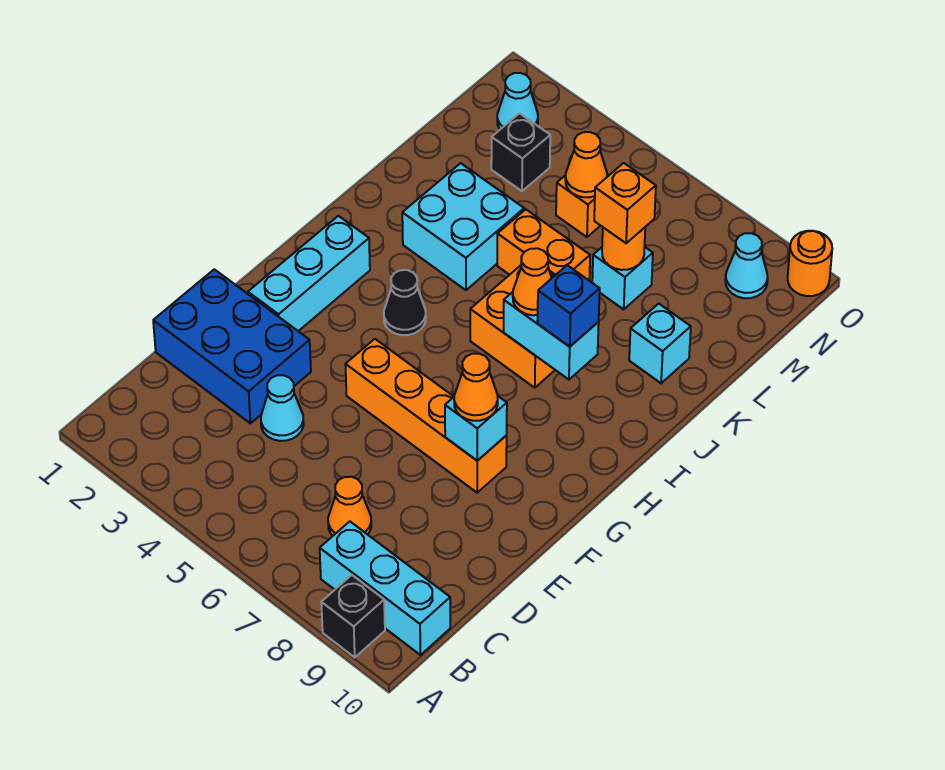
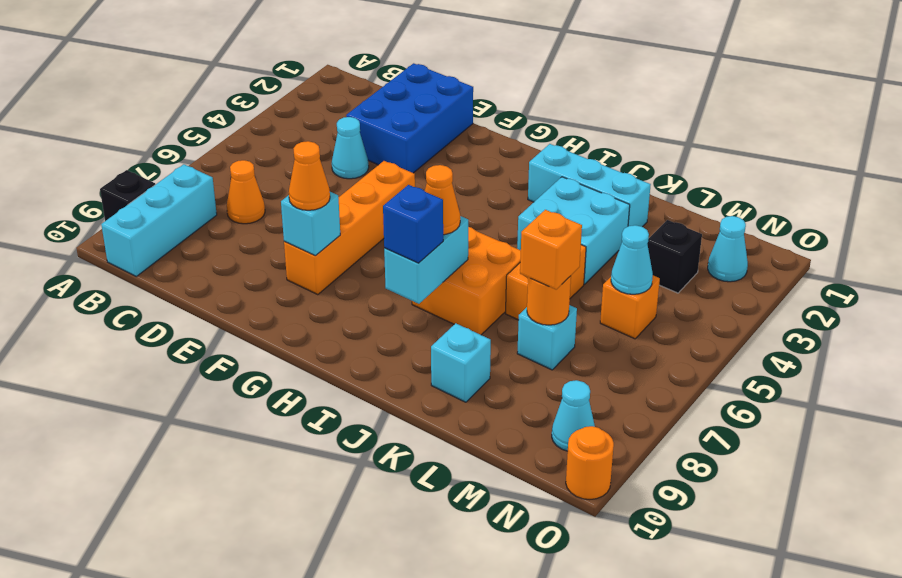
cyan brick F2:H2 level 1 -> cyan brick I2:K2 level 1
black cone H4 level 1 -> none
orange cone M5 level 2 -> cyan cone M5 level 2

